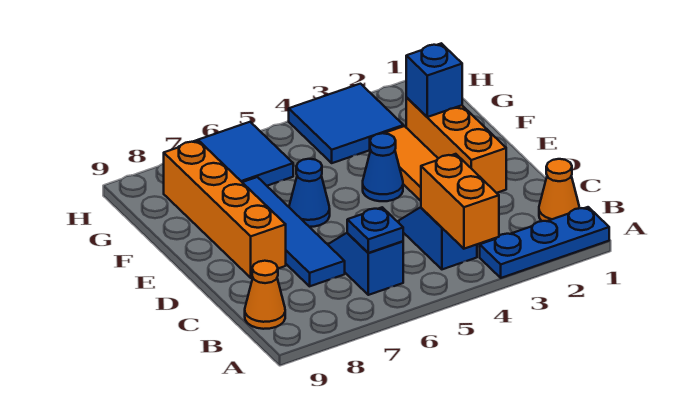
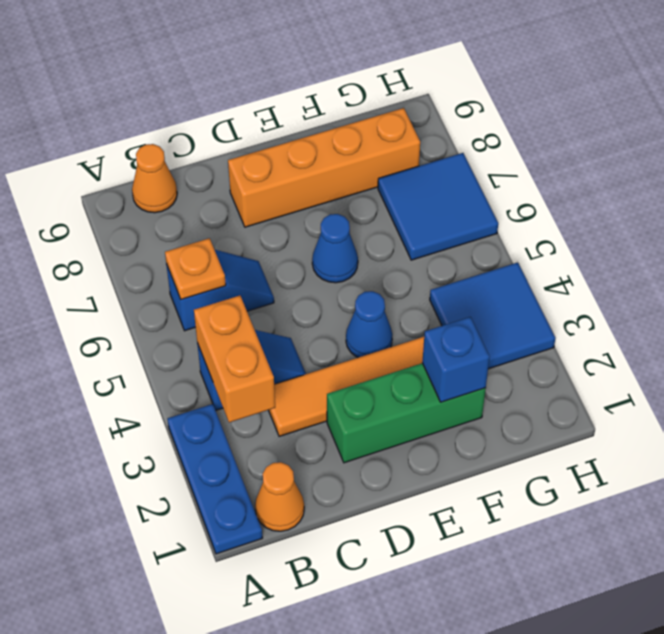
orange brick A4:B4 level 2 -> orange brick B3:B4 level 2
blue plate B6 level 2 -> orange plate B6 level 2
blue tile C7:F7 level 1 -> none
orange brick D2:F2 level 1 -> green brick D2:F2 level 1

